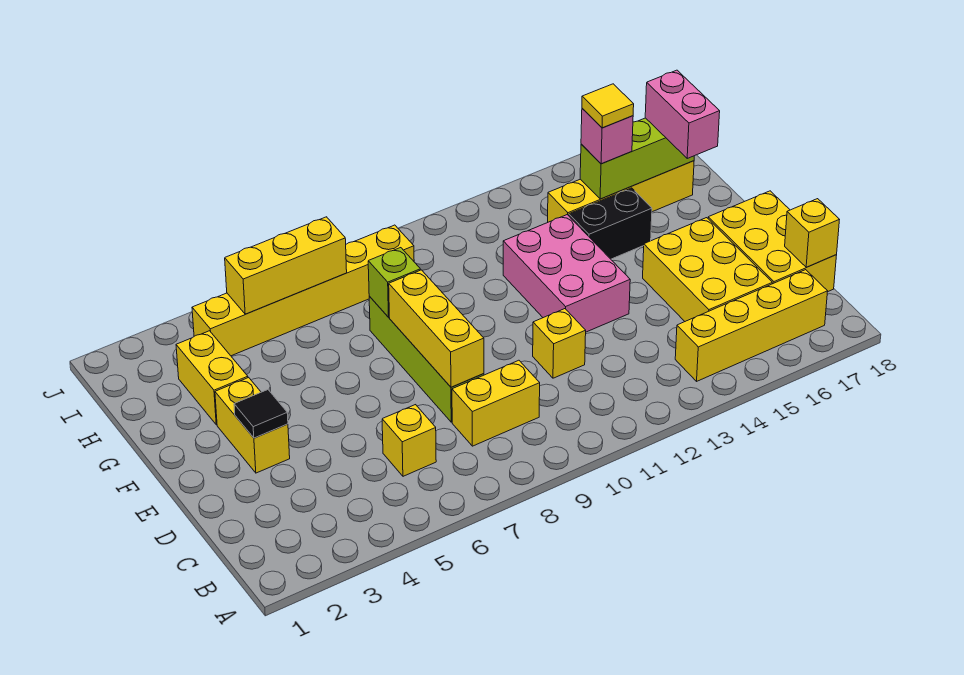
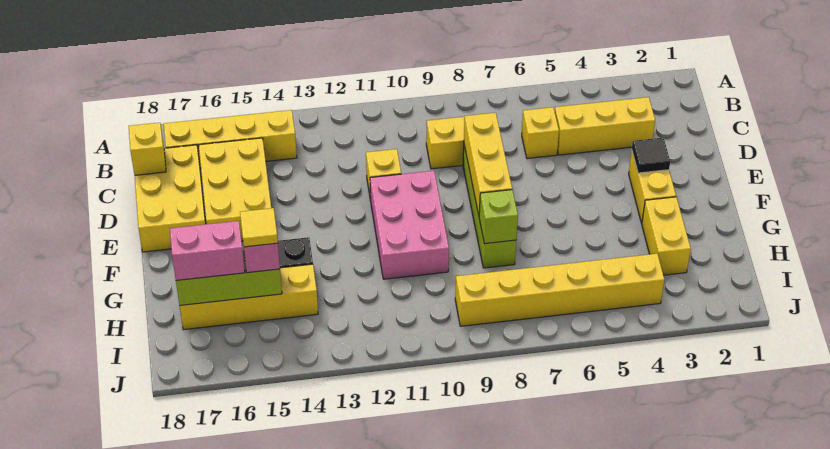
pink brick E12:G13 level 1 -> pink brick E10:G11 level 1
pink brick G17:H17 level 3 -> pink brick H16:H17 level 3
yellow brick I5:I7 level 2 -> yellow brick C3:C5 level 1

